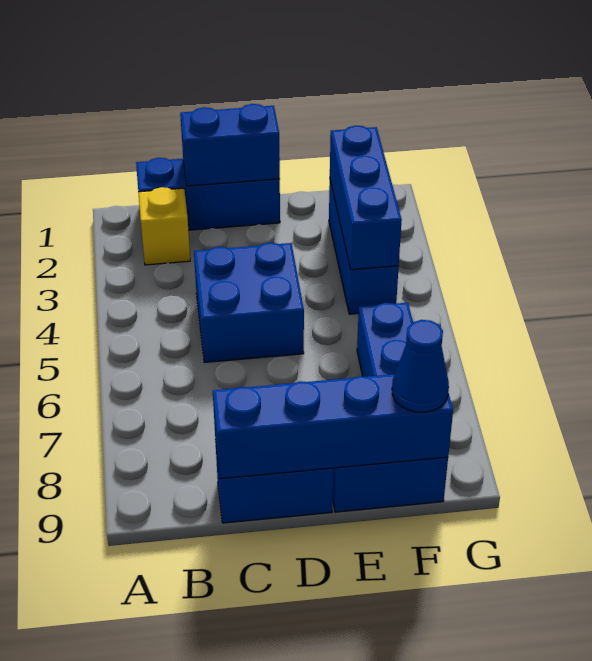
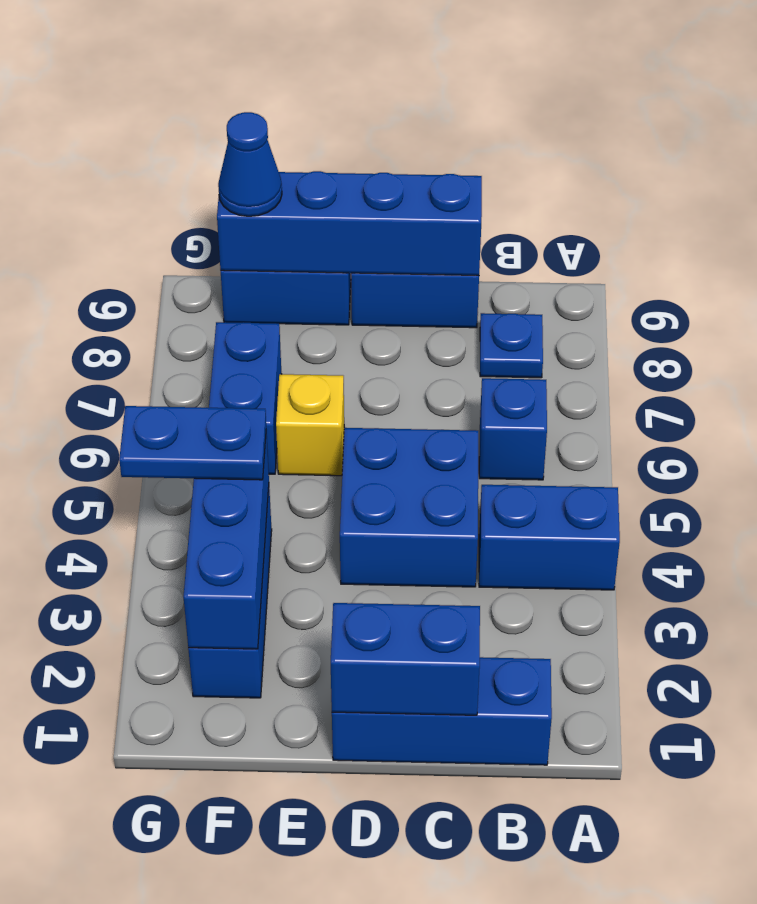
none -> blue brick A4:B4 level 1
yellow brick B2 level 1 -> yellow brick E6 level 1
none -> blue brick B6 level 1
none -> blue plate B8 level 1
none -> blue plate F4:G4 level 3

